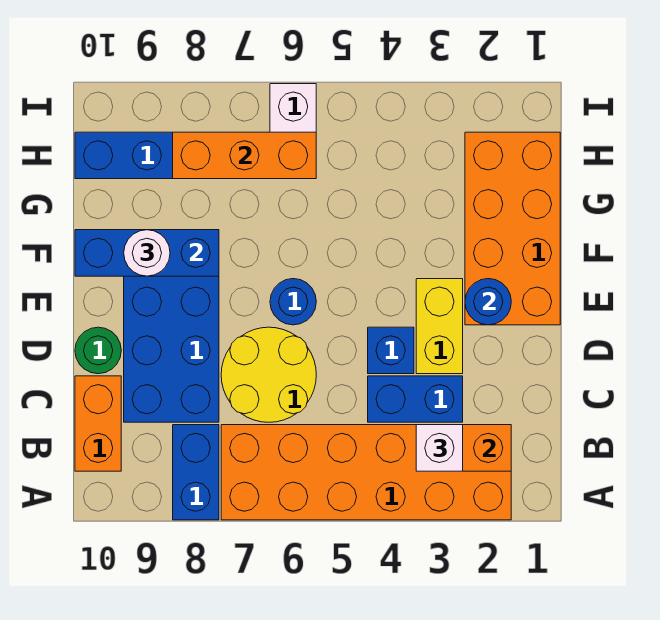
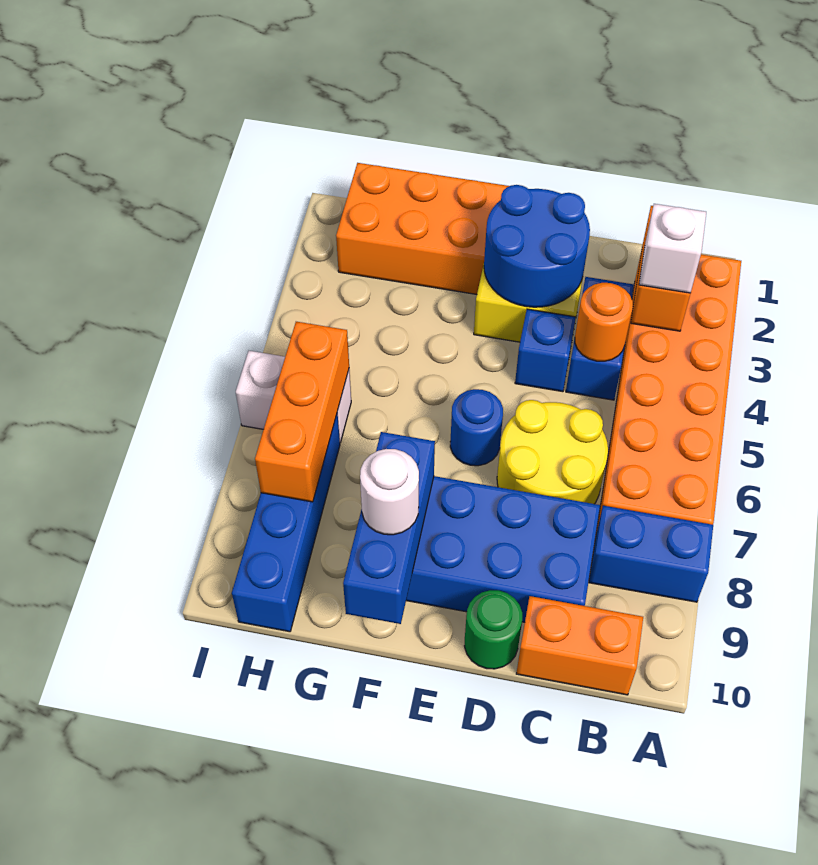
none -> orange round brick C4 level 2
blue round brick E2 level 2 -> blue round brick D2:E3 level 2

